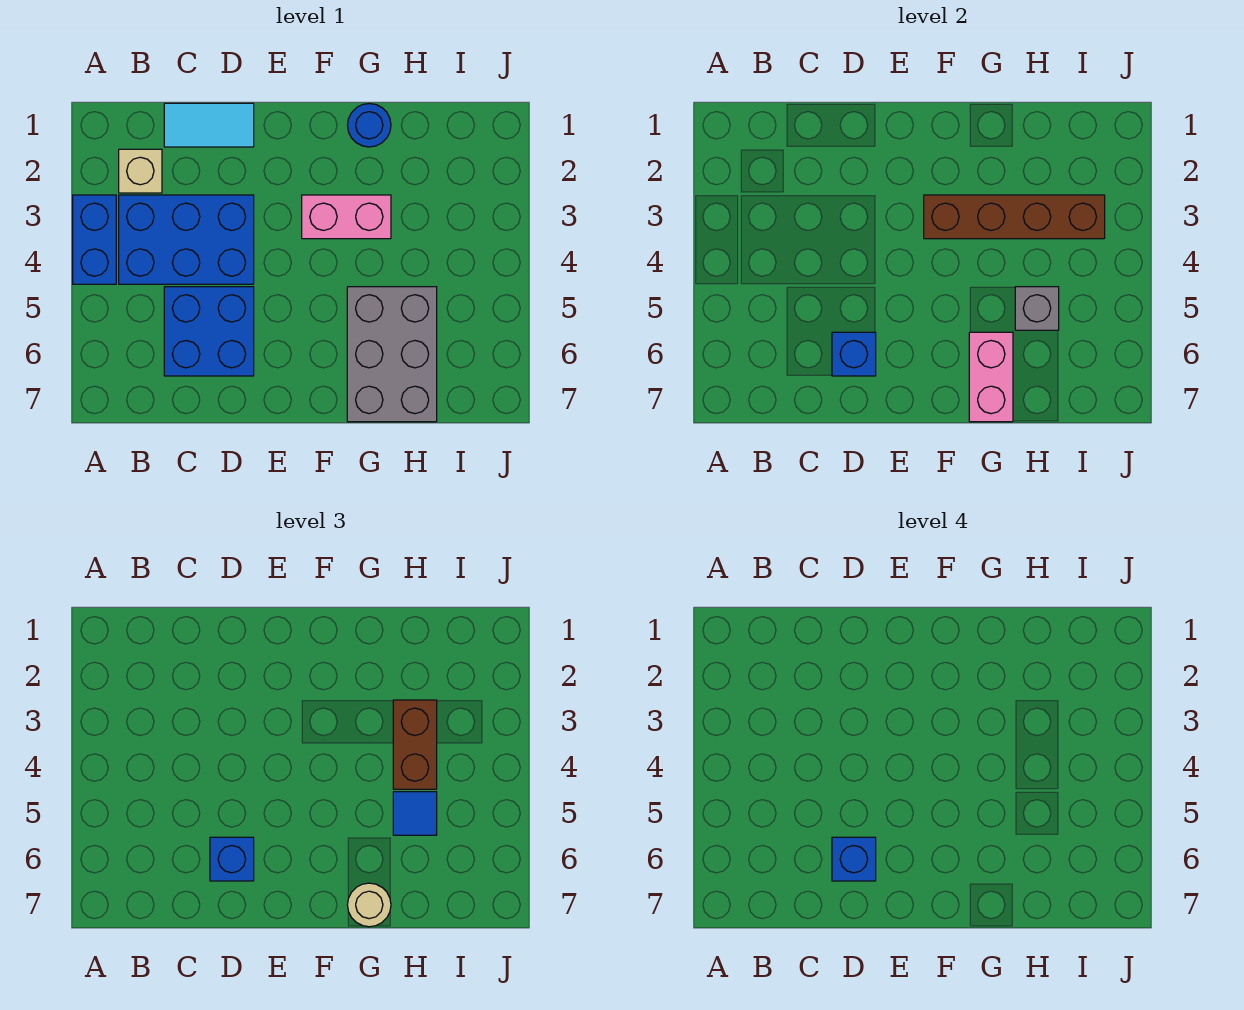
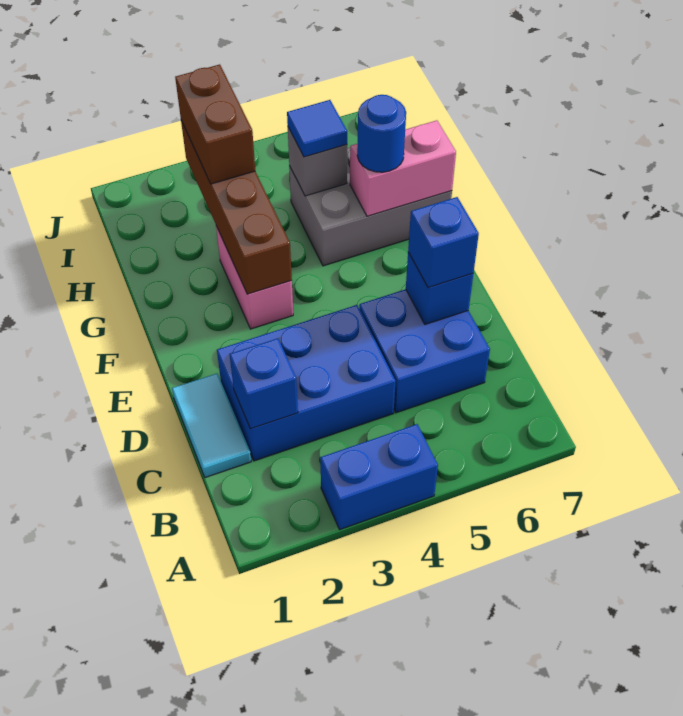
tan brick B2 level 1 -> none
blue brick B3:D4 level 1 -> blue brick C2:D4 level 1
blue brick D6 level 4 -> blue brick C2 level 2
blue round brick G1 level 1 -> blue round brick G6 level 3
tan round brick G7 level 3 -> none
brown brick H3:H4 level 3 -> brown brick H3:I3 level 3

